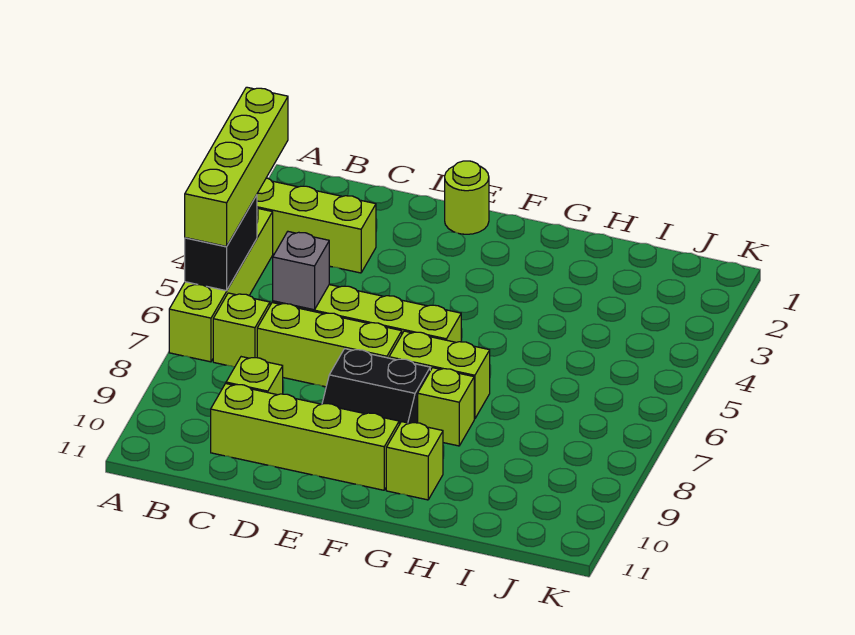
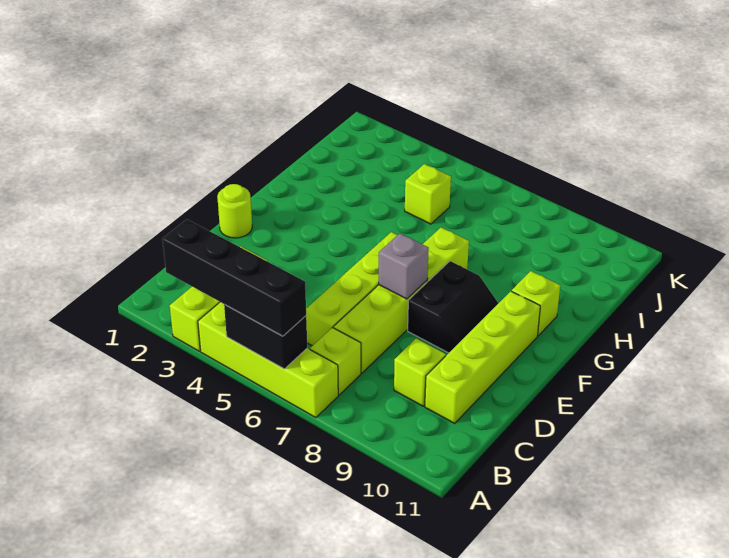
lime brick A3:A6 level 3 -> black brick A3:A6 level 3
grey brick C6 level 2 -> grey brick E7 level 2
lime brick G8 level 1 -> lime brick I5 level 1

